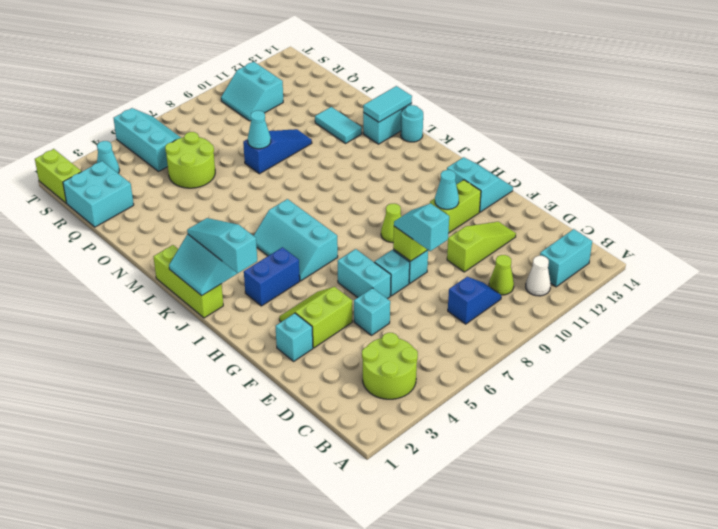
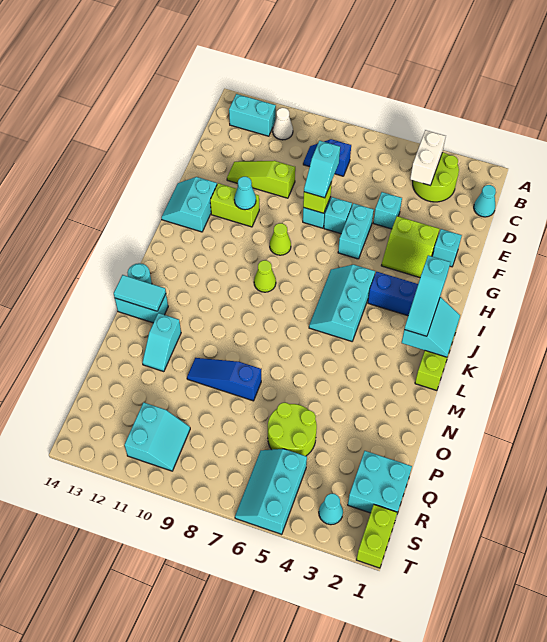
none -> white brick B4:C4 level 2
lime cone C10 level 1 -> lime cone J9 level 1
cyan slope I5:K6 level 1 top 6 -> cyan slope I5:K6 level 1 top 5
cyan tile N12:O12 level 1 -> cyan slope N12:O12 level 1 top N
cyan cone O8 level 2 -> cyan cone C1 level 1

